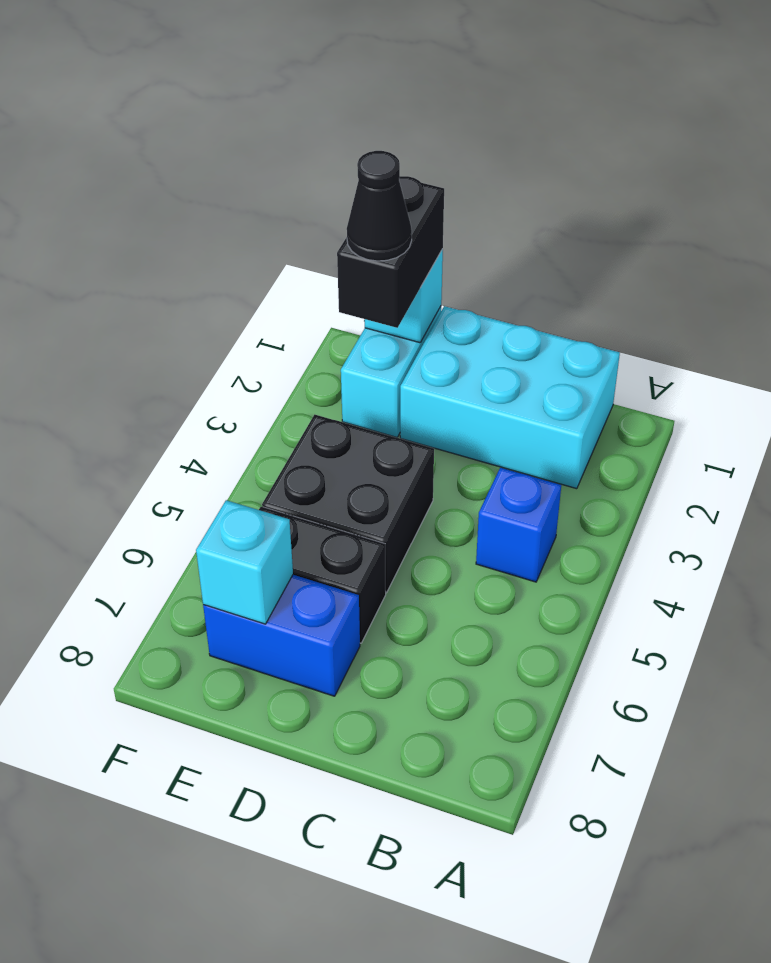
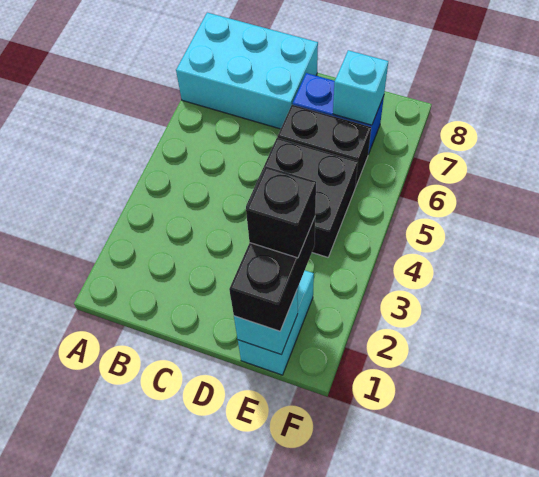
cyan brick B1:D2 level 1 -> cyan brick A7:C8 level 1
blue brick B4 level 1 -> none
black cone E2 level 4 -> black brick E2 level 4

